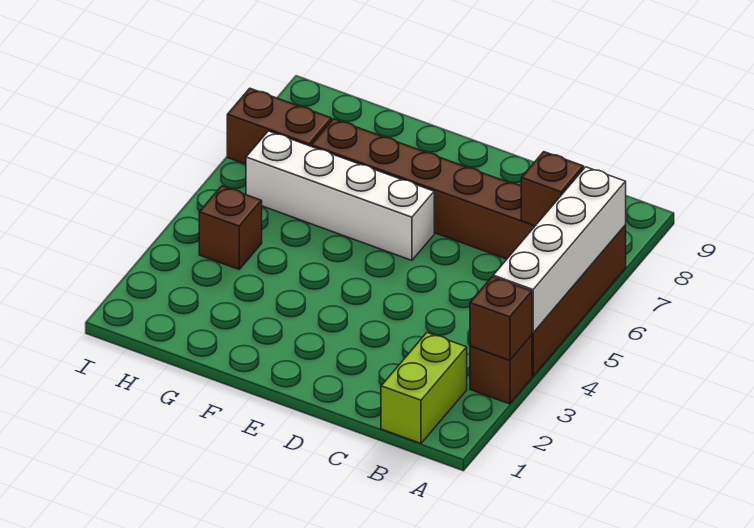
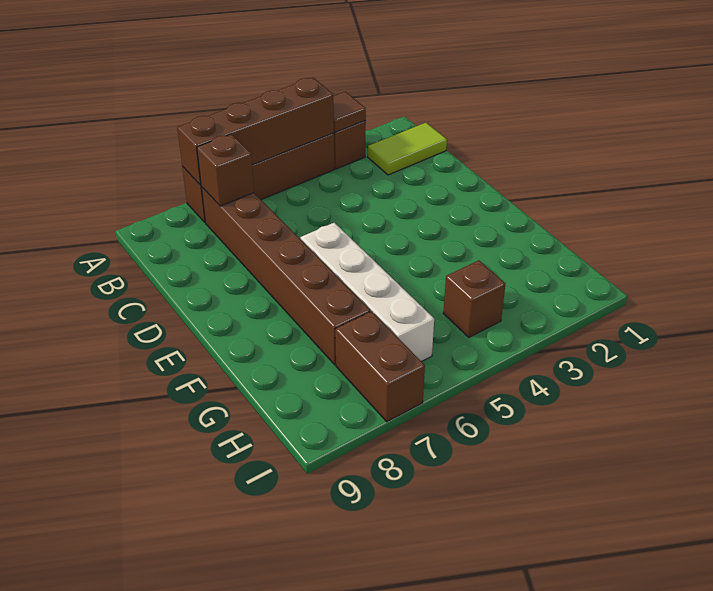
brown brick A3 level 2 -> brown tile A3 level 2
white brick A4:A7 level 2 -> brown brick A4:A7 level 2
lime brick B1:B2 level 1 -> lime tile B1:B2 level 1

